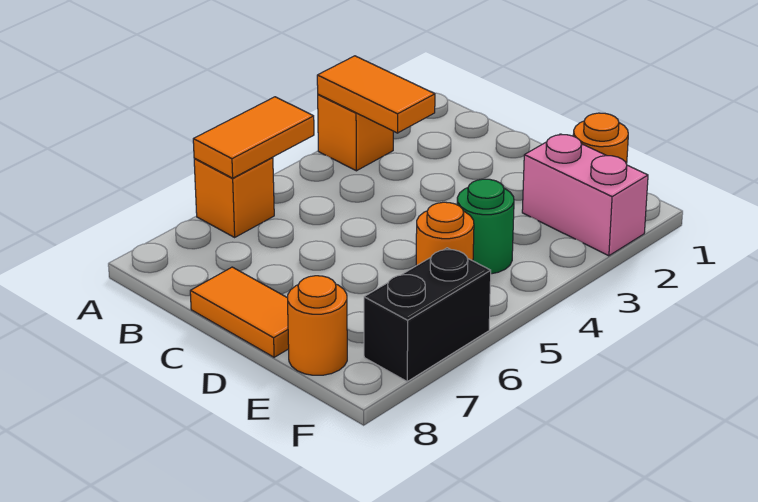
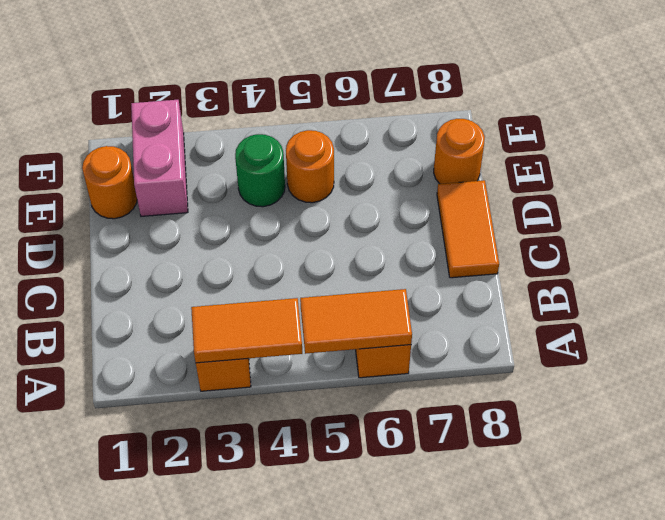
orange tile A3:B3 level 2 -> orange tile A3:A4 level 2
black brick F6:F7 level 1 -> none

